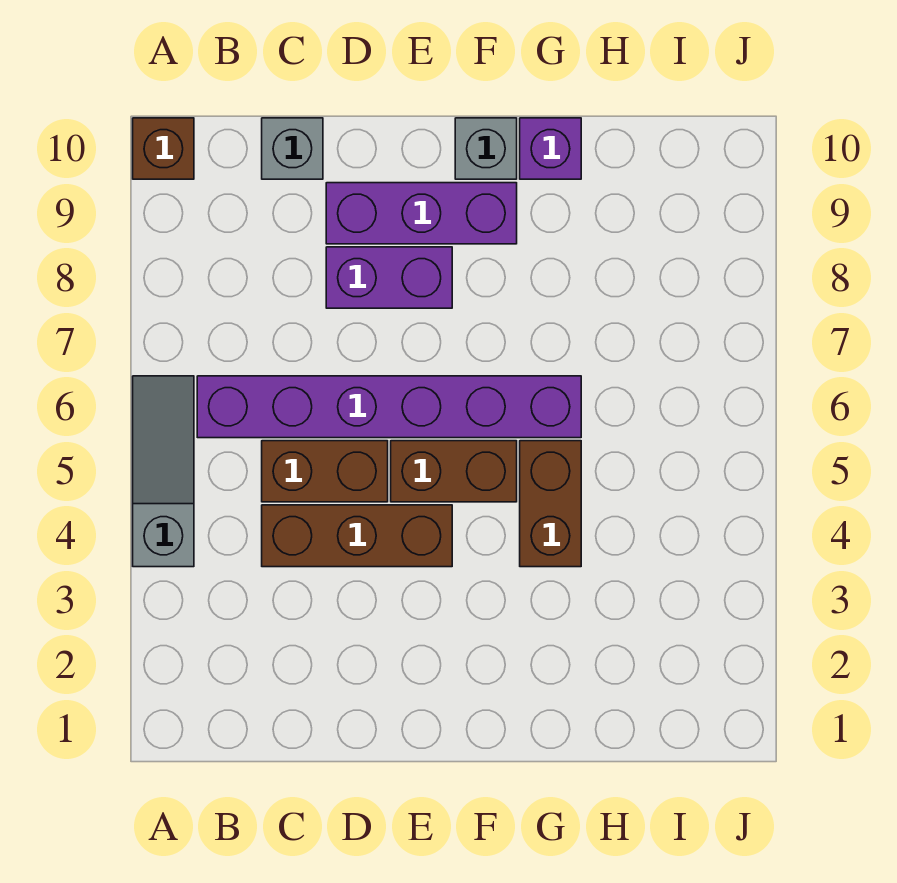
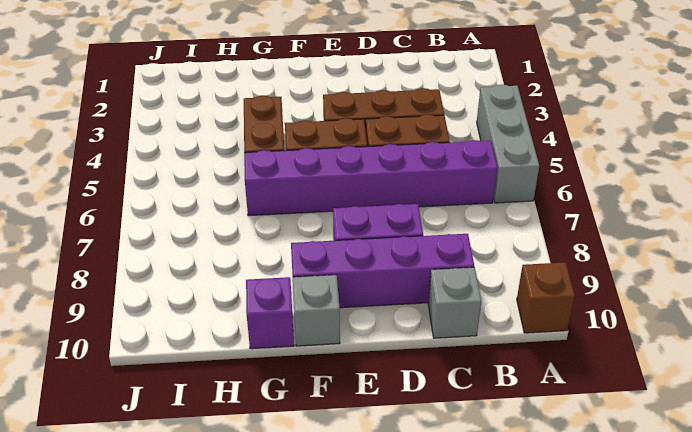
grey slope A4:A6 level 1 top 4 -> grey brick A4:A6 level 1
purple brick D9:F9 level 1 -> purple brick C9:F9 level 1

